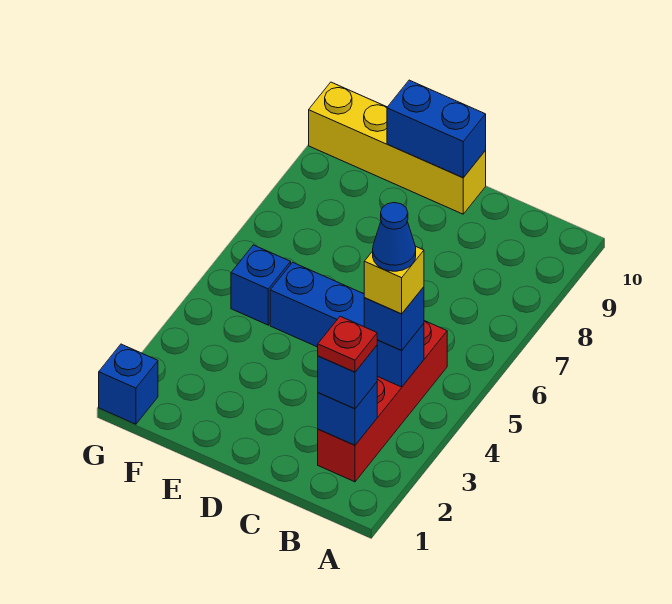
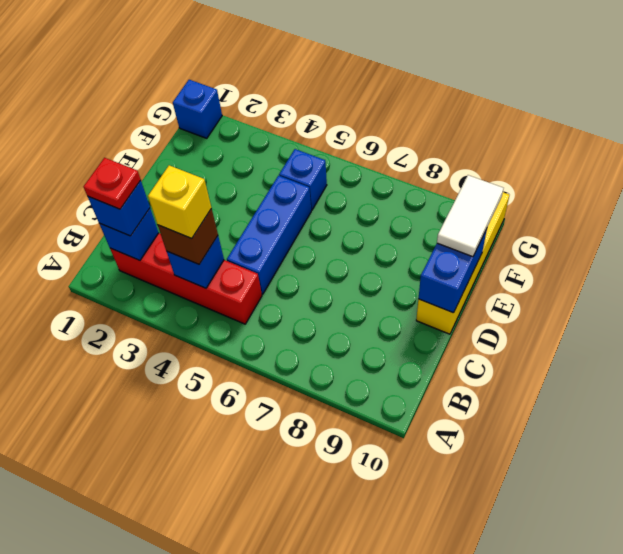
blue brick B4 level 3 -> brown brick B4 level 3
blue cone B4 level 5 -> none
none -> white tile E10:F10 level 3

